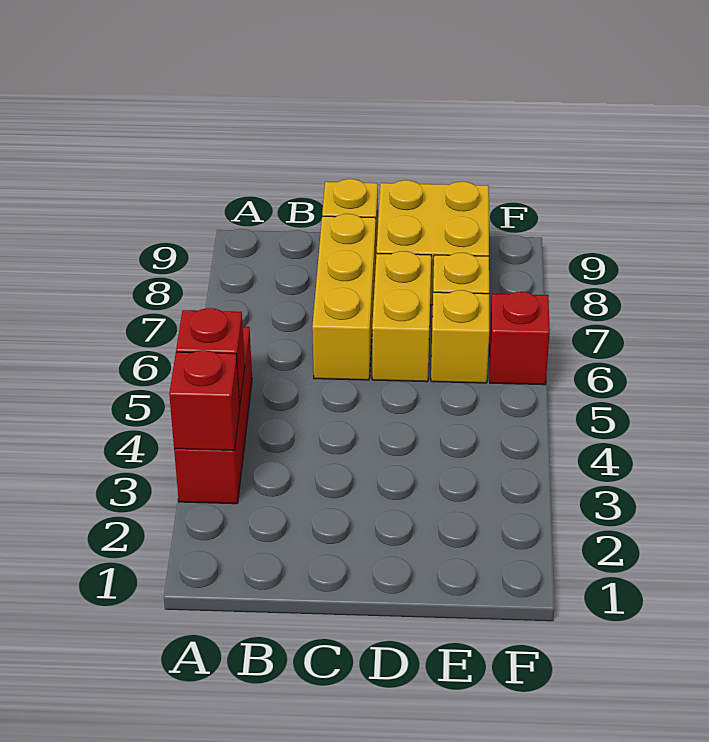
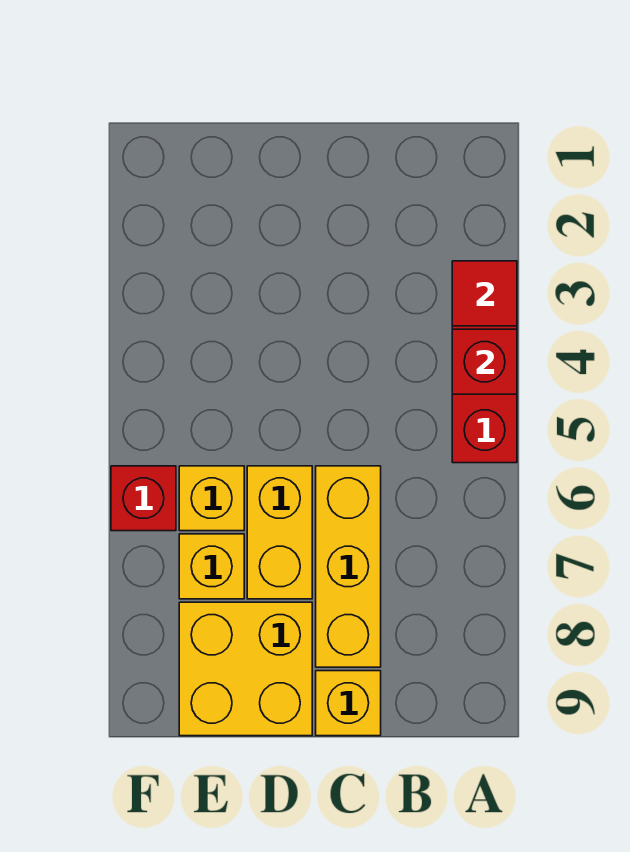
red brick A3 level 2 -> red tile A3 level 2

